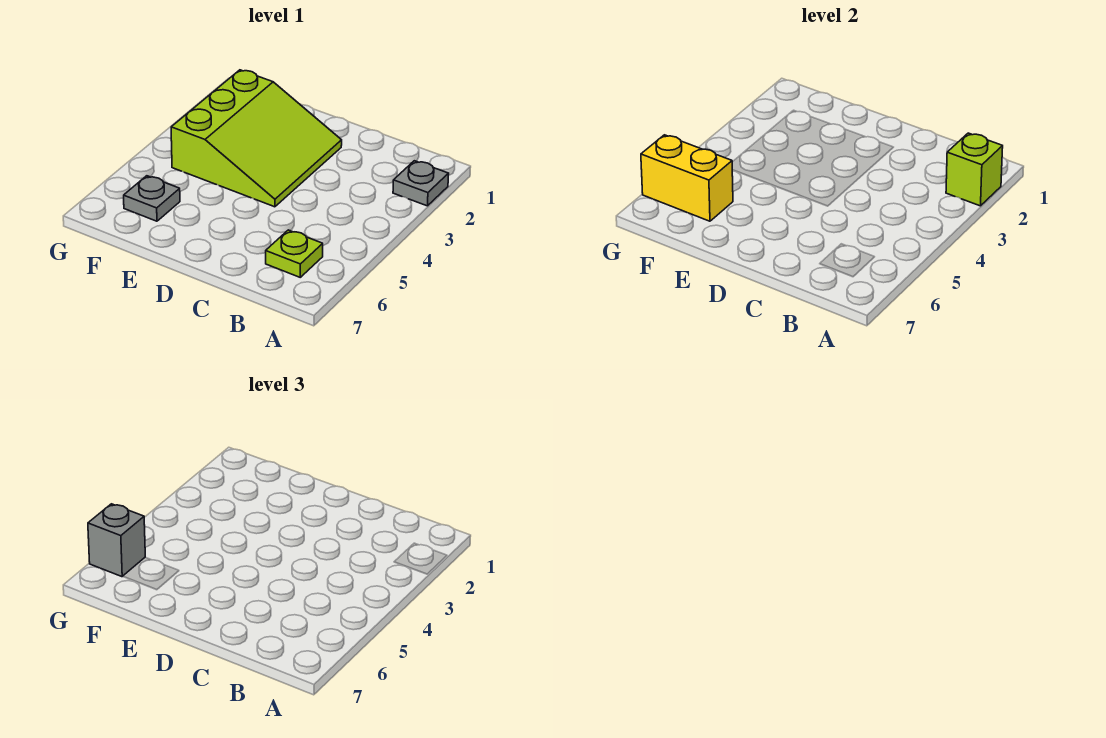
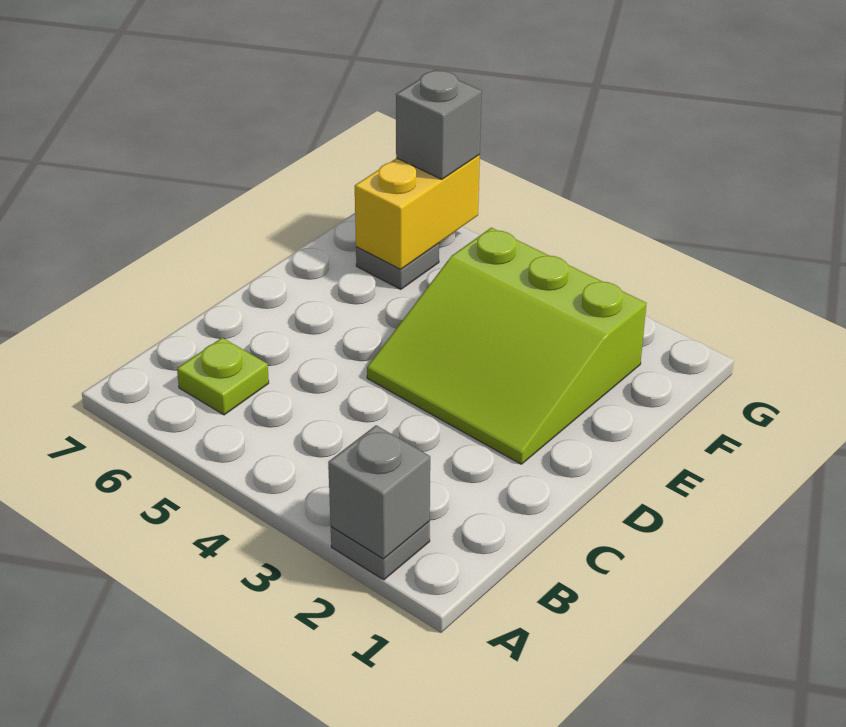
lime brick A2 level 2 -> grey brick A2 level 2

